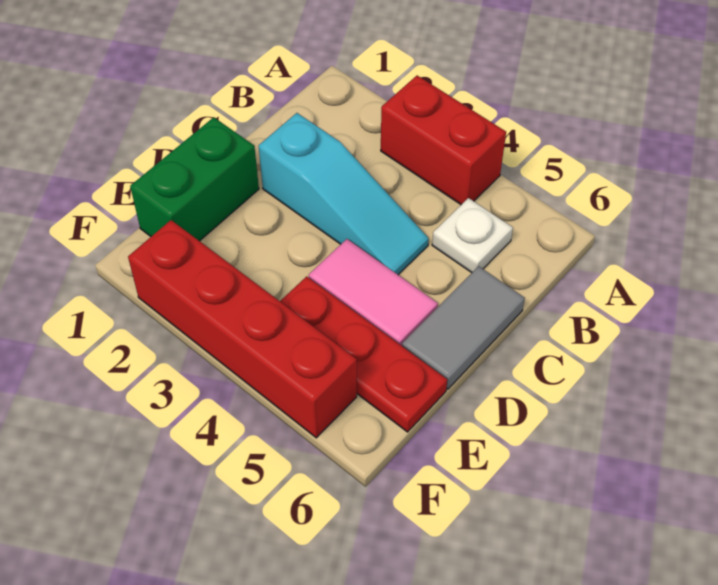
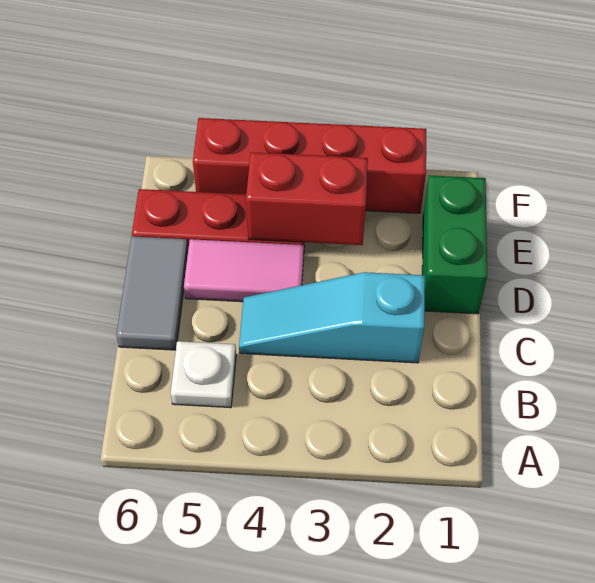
red brick A3:A4 level 1 -> red brick E3:E4 level 2

